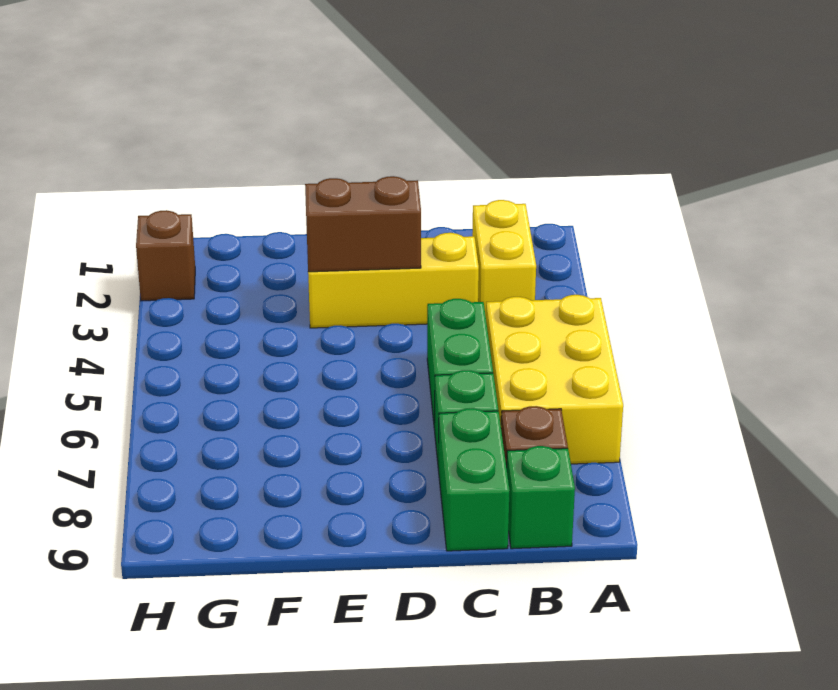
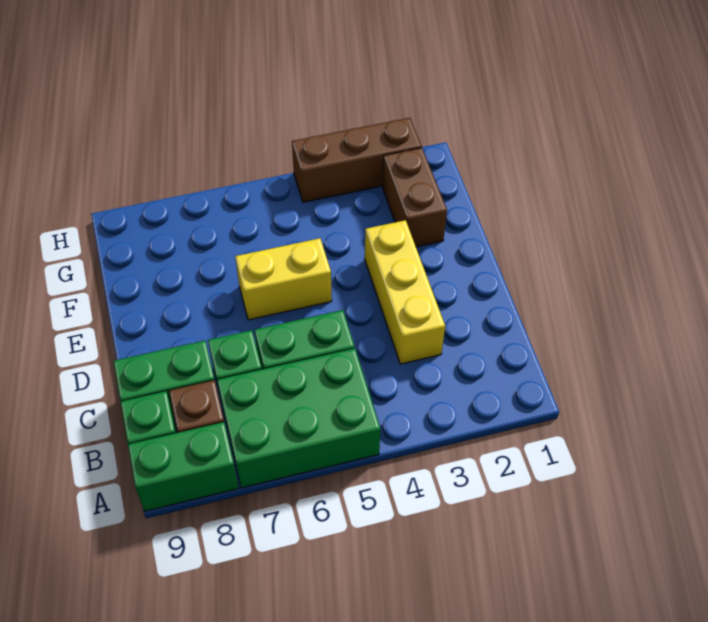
yellow brick A5:B7 level 1 -> green brick A5:B7 level 1
none -> green brick A8:A9 level 1
yellow brick B2:B3 level 1 -> yellow brick E5:E6 level 1
brown brick D3:E3 level 2 -> brown brick F2:G2 level 1
brown brick H2 level 1 -> brown brick H2:H4 level 1

